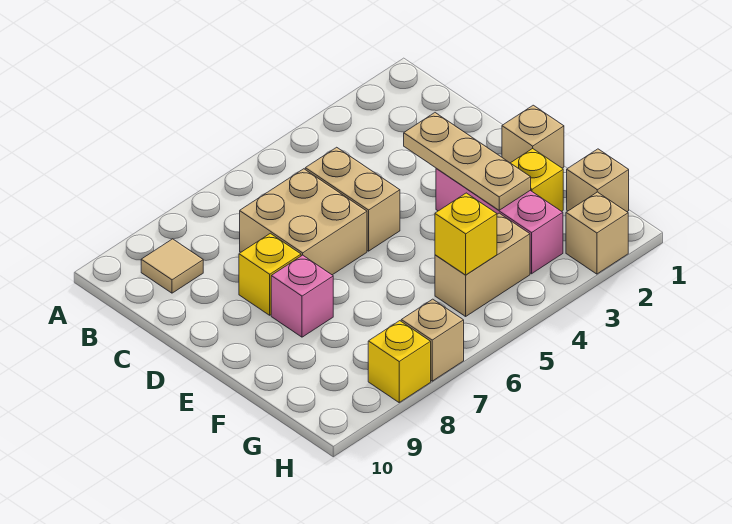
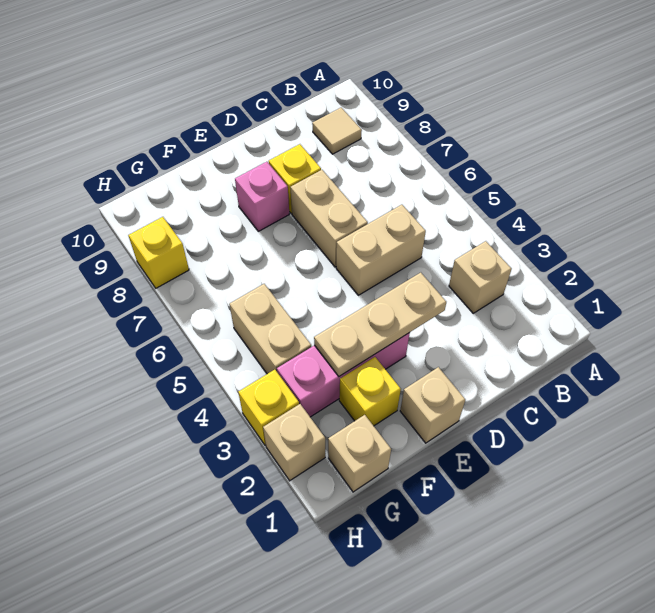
tan brick C6:D7 level 1 -> tan brick D6:D7 level 1
yellow brick G5 level 2 -> yellow brick H3 level 1
tan brick H7 level 1 -> tan brick B3 level 1

